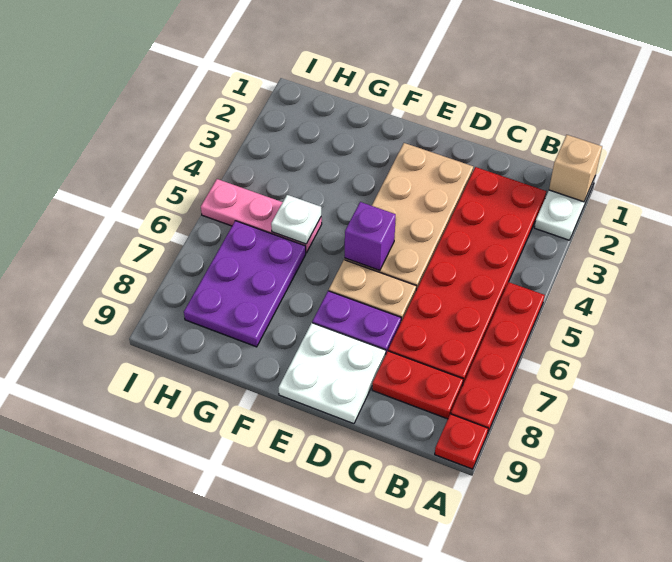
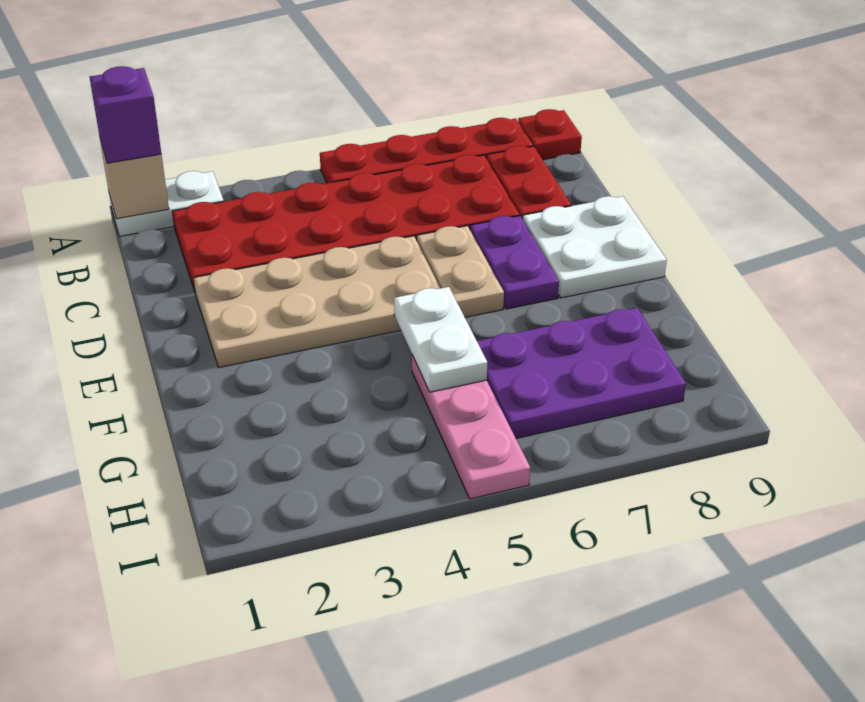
purple brick E5 level 2 -> purple brick A1 level 3
white plate G5 level 2 -> white plate F5:G5 level 2

